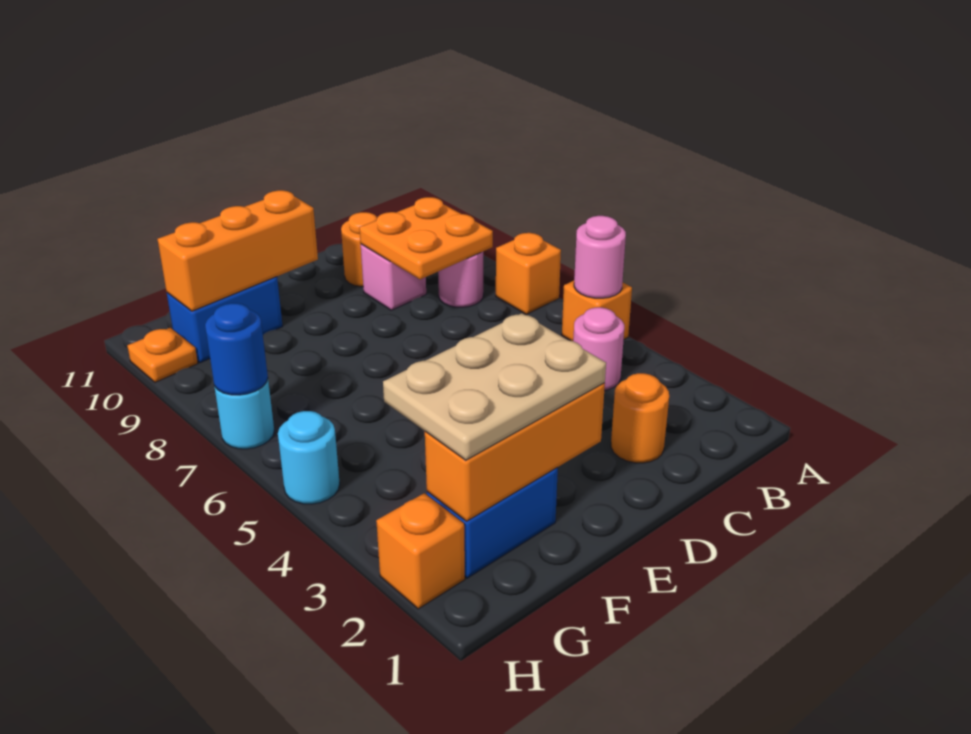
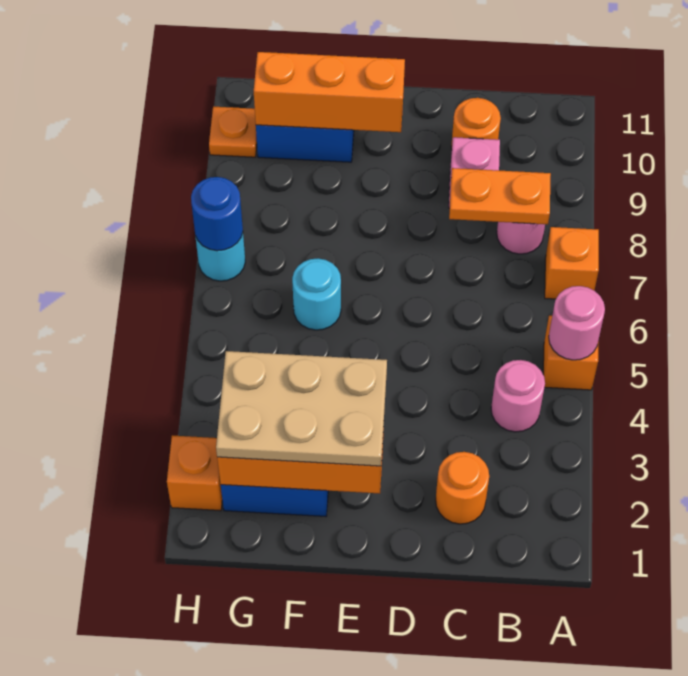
orange plate B8:C9 level 2 -> orange plate B8:C8 level 2
cyan round brick H5 level 1 -> cyan round brick F6 level 1

